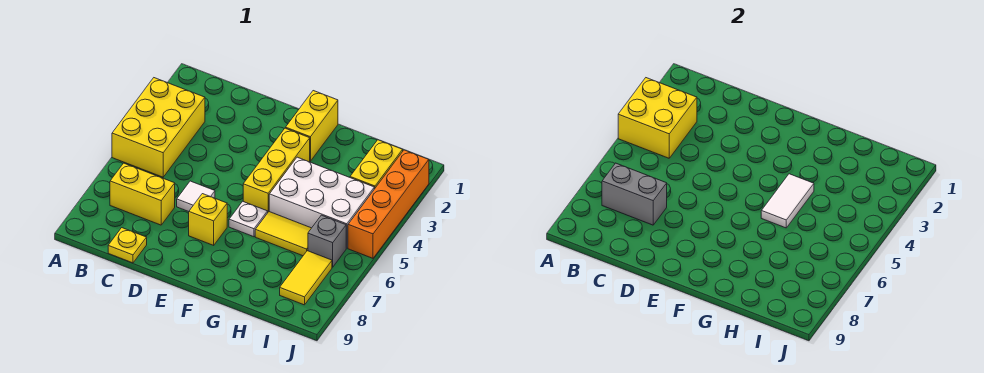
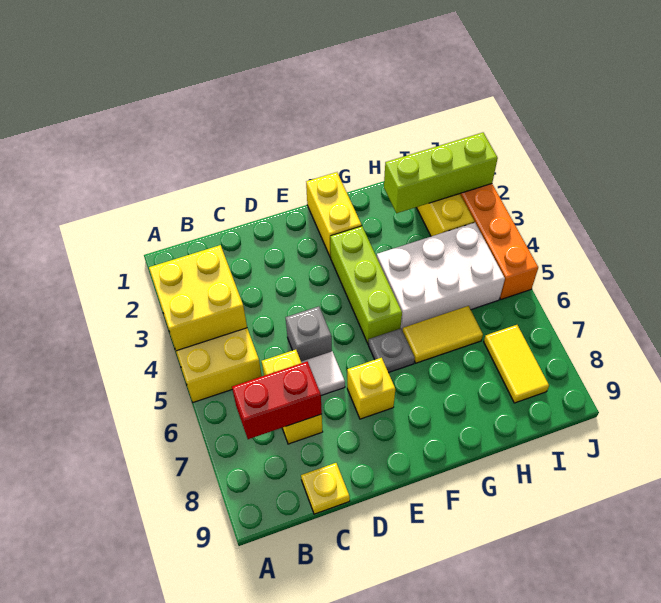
yellow brick B7:C7 level 1 -> yellow brick C6:C7 level 1
grey brick B7:C7 level 2 -> red brick B7:C7 level 2
yellow brick F3:F5 level 1 -> lime brick F3:F5 level 1
white plate F6 level 1 -> grey plate F6 level 1
white tile G4:G5 level 2 -> none
none -> lime brick H2:J2 level 2
grey brick I6 level 1 -> grey brick D5 level 1

